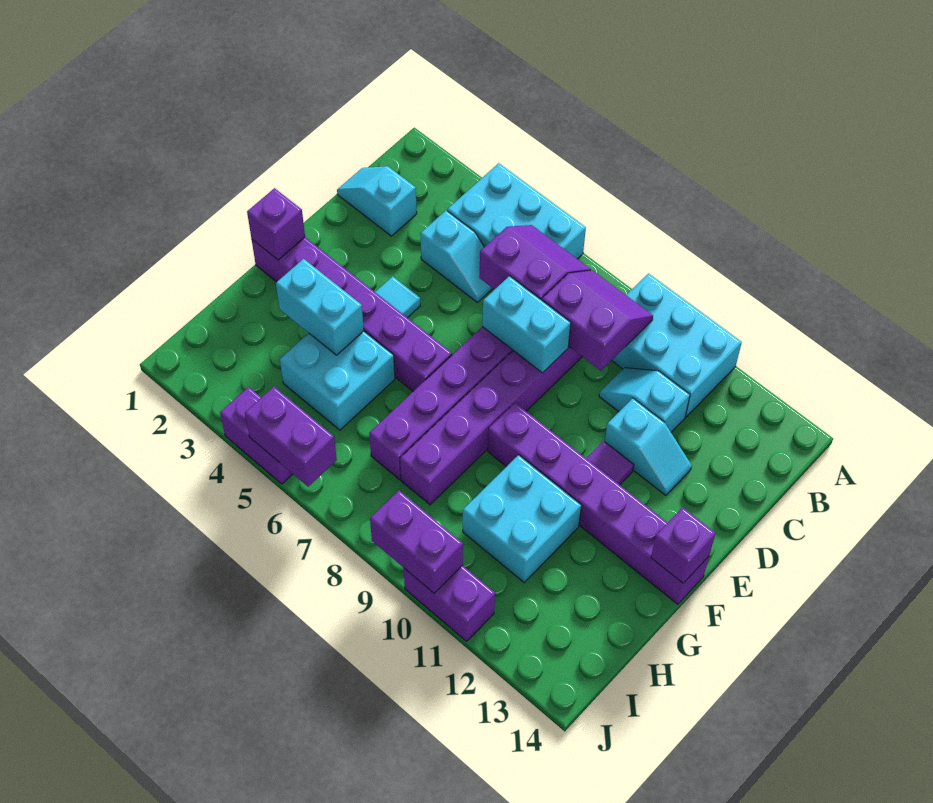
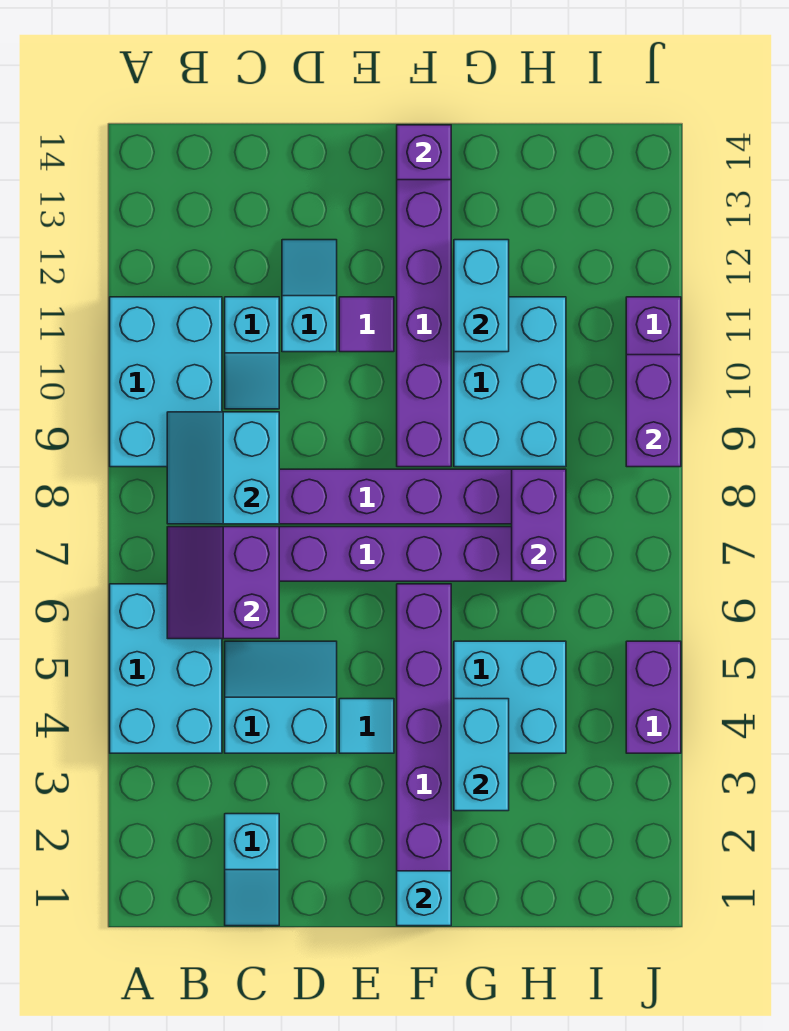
purple slope B8:C9 level 2 top C -> cyan slope B8:C9 level 2 top C
cyan slope C4:C5 level 1 top 4 -> cyan slope C4:D5 level 1 top 4
cyan brick D7:D8 level 2 -> cyan brick G11:G12 level 2
purple brick F1 level 2 -> cyan brick F1 level 2
cyan brick G10:H11 level 1 -> cyan brick G9:H11 level 1
purple brick J5:J6 level 2 -> purple brick H7:H8 level 2

